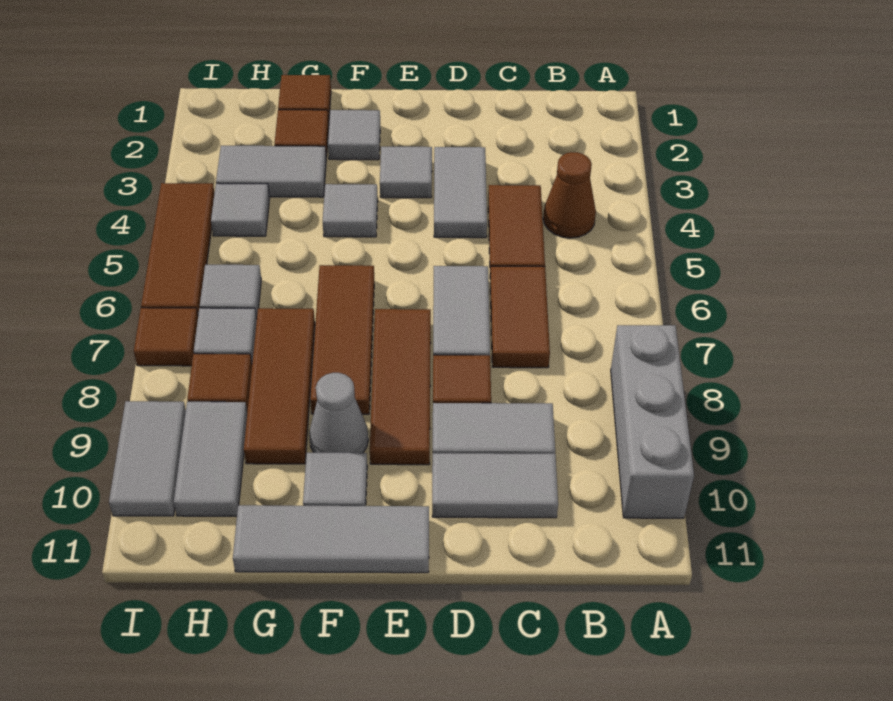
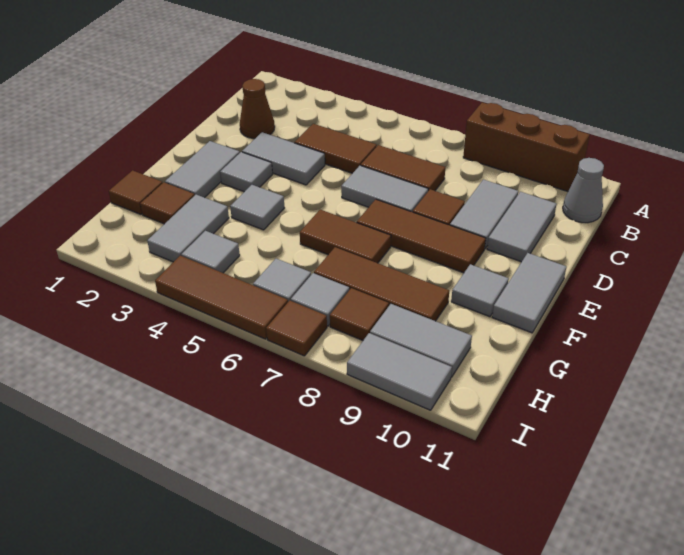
grey brick A8:A10 level 1 -> brown brick A8:A10 level 1
brown cone B4 level 1 -> brown cone C2 level 1
grey tile E11:G11 level 1 -> grey tile E11:F11 level 1
grey tile F2 level 1 -> grey tile E2:F2 level 1
brown tile F6:F8 level 1 -> brown tile F6:F7 level 1
grey cone F9 level 1 -> grey cone B11 level 1

